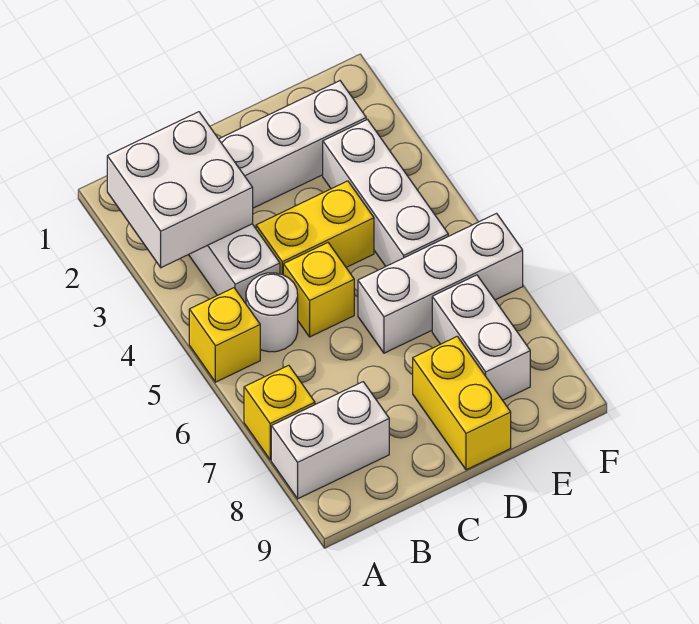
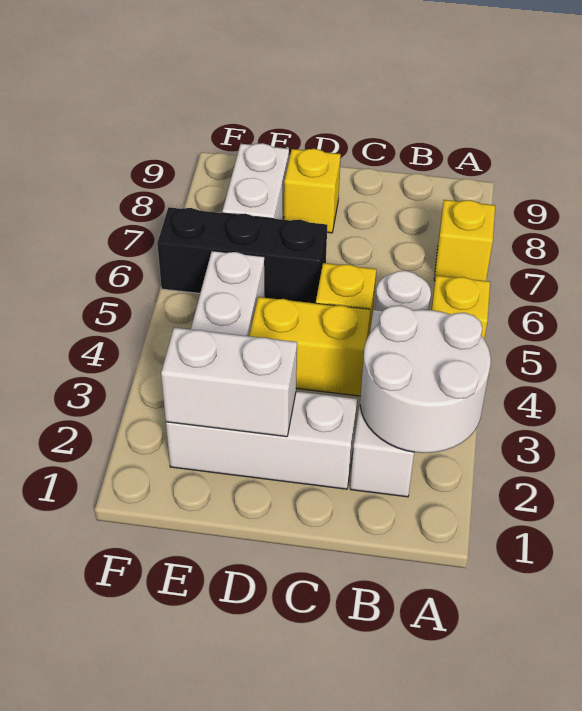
white brick A2:B3 level 2 -> white round brick A2:B3 level 2
white brick A8:B8 level 1 -> white brick D2:E2 level 2
white brick D6:F6 level 1 -> black brick D6:F6 level 1
yellow brick D8:D9 level 1 -> yellow brick D8 level 1

